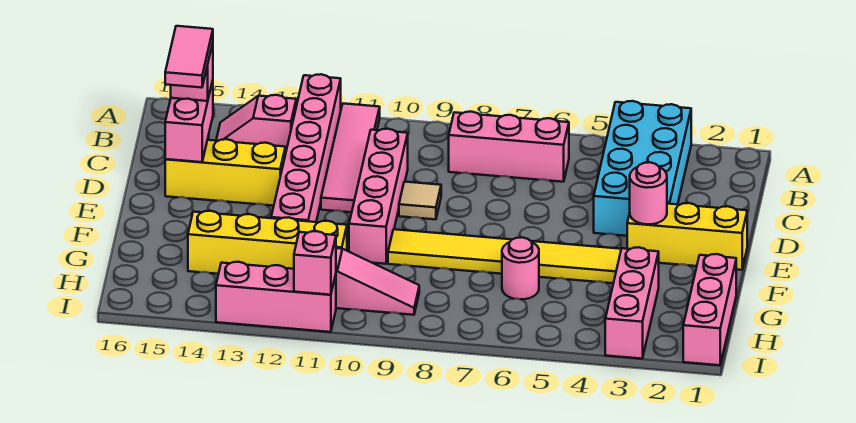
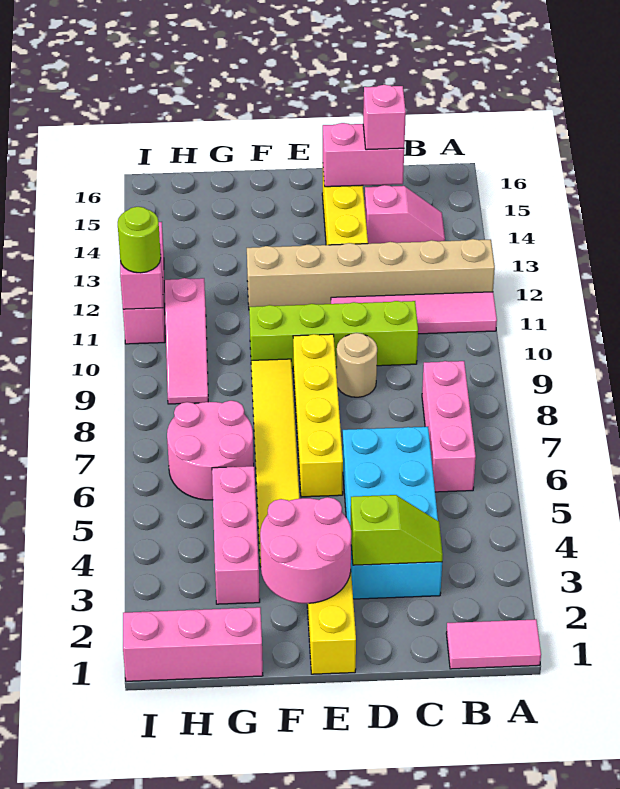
cyan brick A3:D4 level 1 -> cyan brick C3:D6 level 1
pink brick A12:F12 level 1 -> tan brick A12:F12 level 1
pink slope B13:B14 level 1 top 13 -> pink slope B14:C14 level 1 top C
none -> lime slope C3:D3 level 2 top D
pink brick C10:F10 level 1 -> lime brick C10:F10 level 1
pink tile C15:D15 level 4 -> pink tile A1:B1 level 1
tan tile D9 level 1 -> tan round brick D9 level 1
pink round brick E3 level 2 -> pink round brick E2:F3 level 2
pink brick G3:I3 level 1 -> pink brick G3:G5 level 1
pink round brick G6 level 1 -> pink round brick G6:H7 level 1
yellow brick G11:G14 level 1 -> yellow brick E6:E9 level 1
none -> lime round brick I11 level 3

